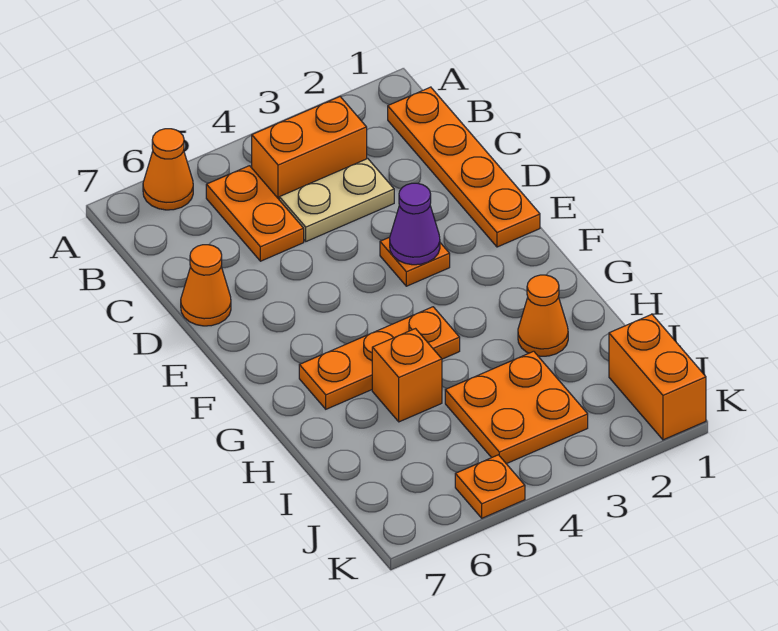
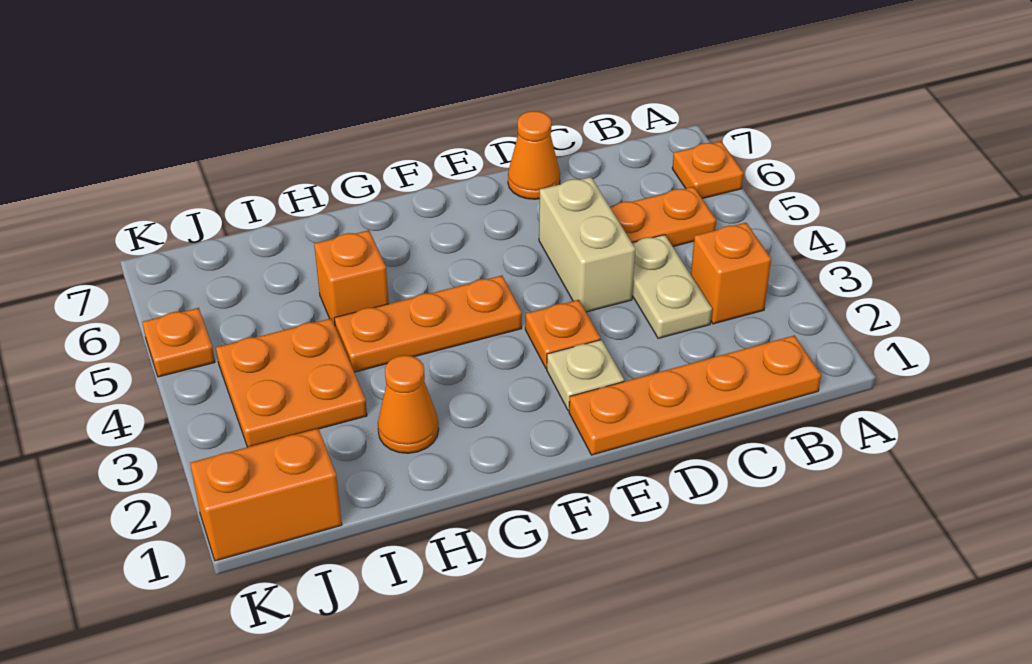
orange cone A6 level 1 -> orange plate A6 level 1
orange brick B3:B4 level 1 -> orange brick B3 level 1
none -> tan brick D4:D5 level 1
none -> tan plate E2 level 1
purple cone E3 level 2 -> none
orange plate G4:G6 level 1 -> orange plate F4:H4 level 1

